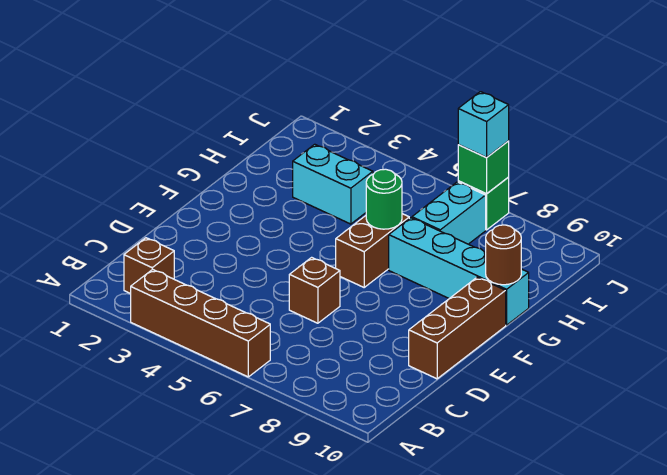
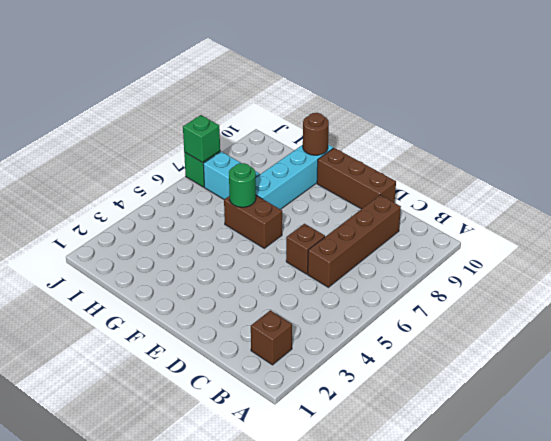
brown brick A3:A6 level 1 -> brown brick C6:C9 level 1
cyan brick H3:H4 level 1 -> none
cyan brick J7 level 3 -> none

